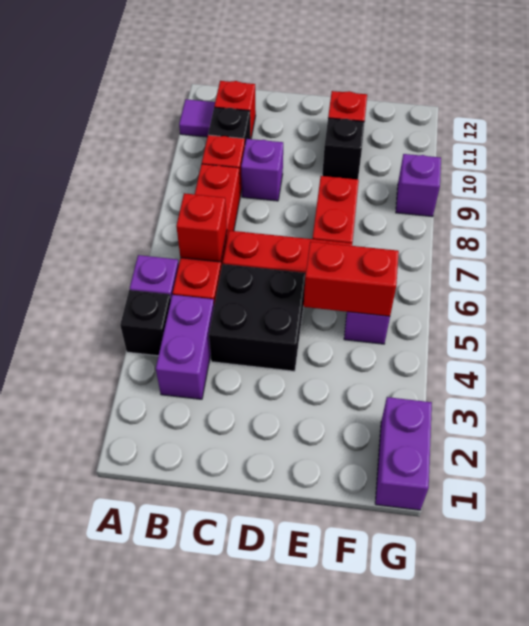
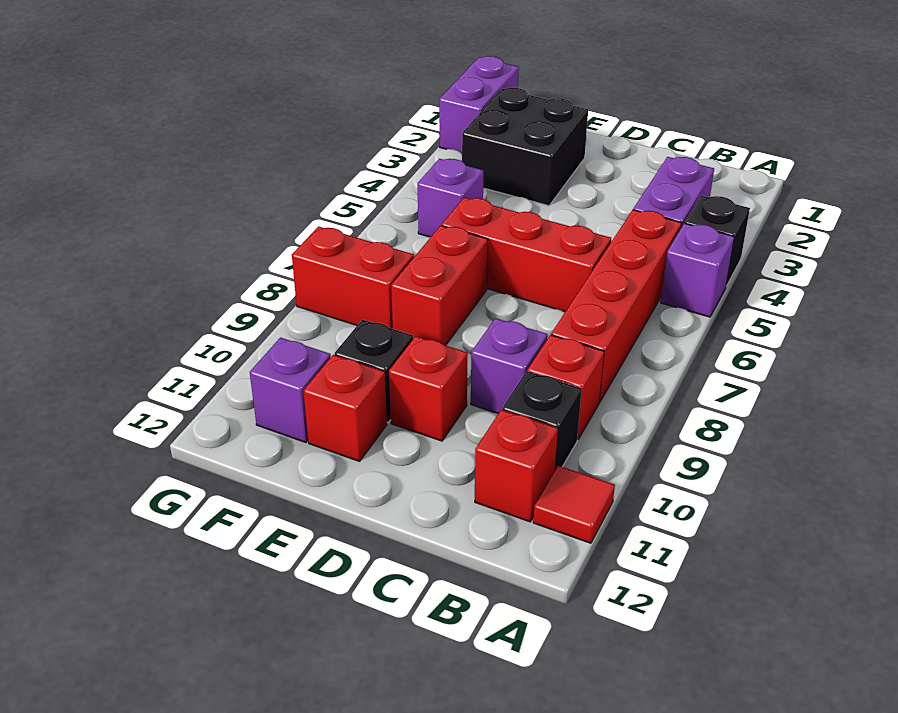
purple tile A11 level 1 -> red tile A11 level 1
red brick B6 level 2 -> red brick D10 level 1
black brick C4:D5 level 1 -> black brick E2:F3 level 1
red brick E5:F5 level 2 -> red brick F8:G8 level 1
purple brick G9 level 1 -> purple brick F11 level 1

